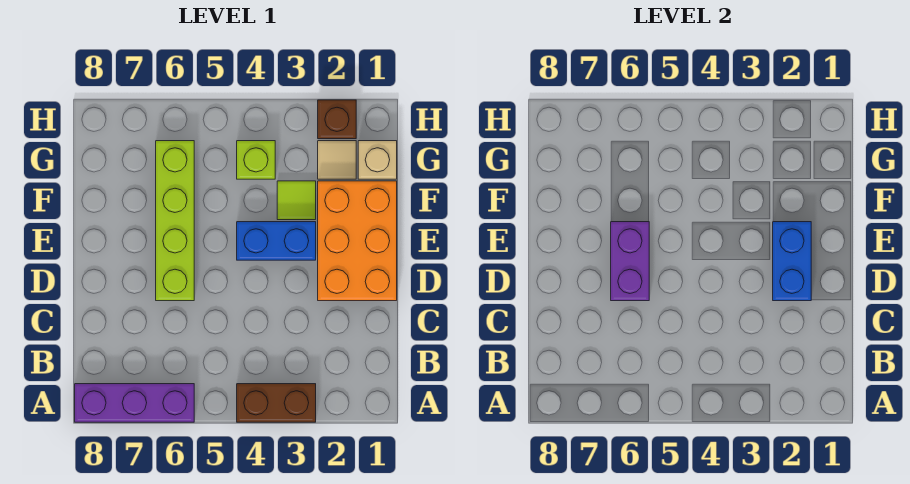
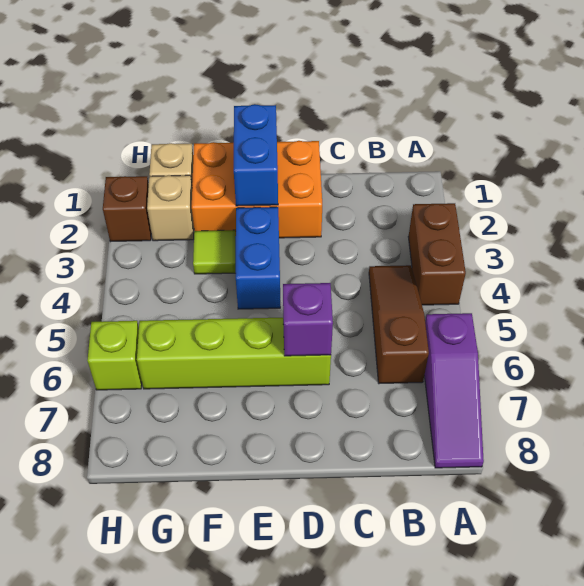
purple brick A6:A8 level 1 -> purple slope A6:A8 level 1 top 6
none -> brown slope B4:B6 level 1 top 6
blue brick D2:E2 level 2 -> blue brick E1:E2 level 2
purple brick D6:E6 level 2 -> purple brick D6 level 2
tan tile G2 level 1 -> tan brick G2 level 1
lime brick G4 level 1 -> lime brick H6 level 1

